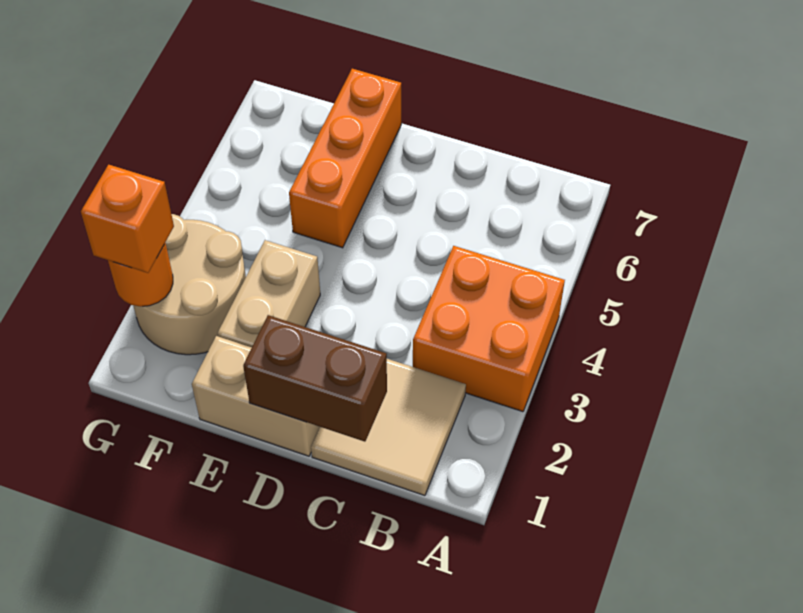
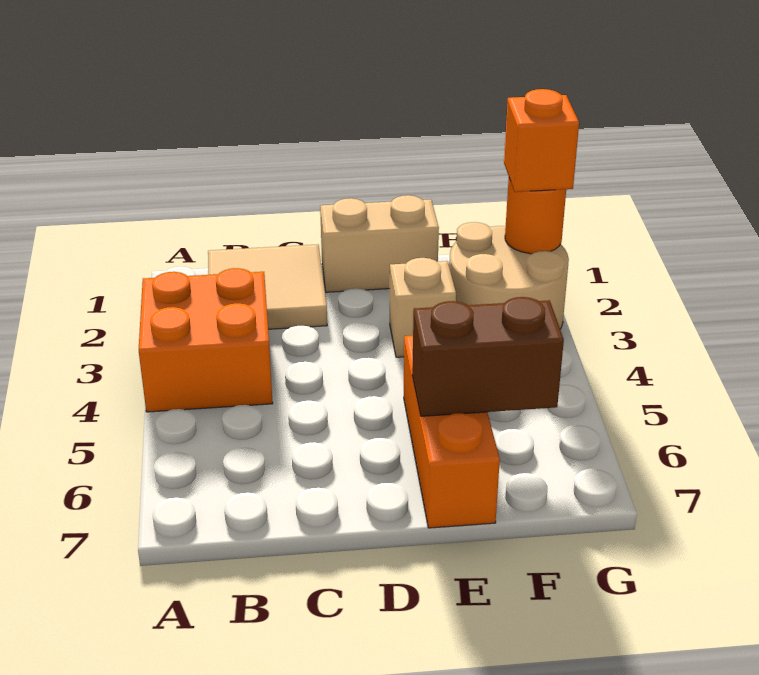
brown brick C1:D1 level 2 -> brown brick E6:F6 level 2
tan brick E2:E3 level 1 -> tan brick E3 level 1

